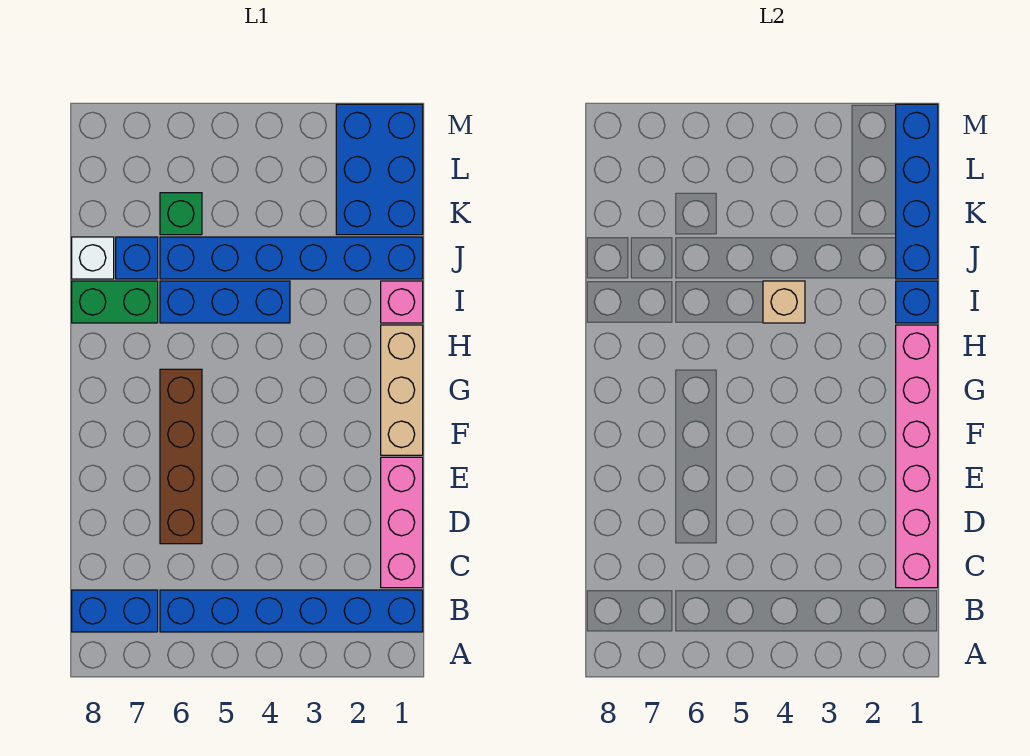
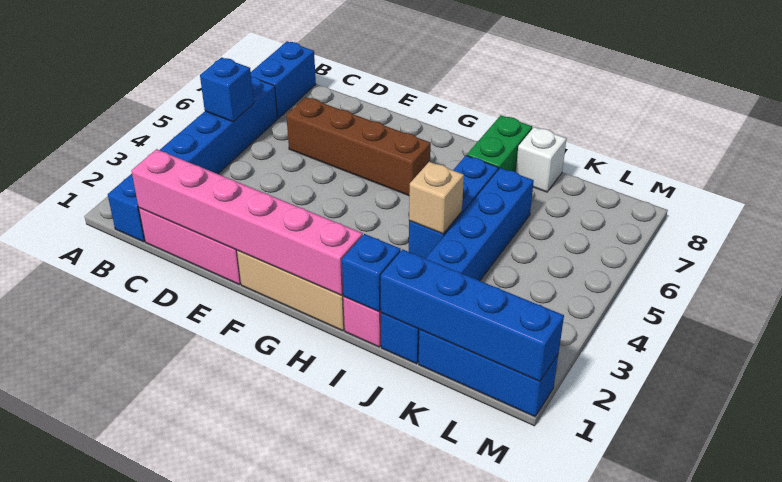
blue brick J7 level 1 -> blue brick B5 level 2
blue brick K1:M2 level 1 -> blue brick K1:M1 level 1
green brick K6 level 1 -> none

